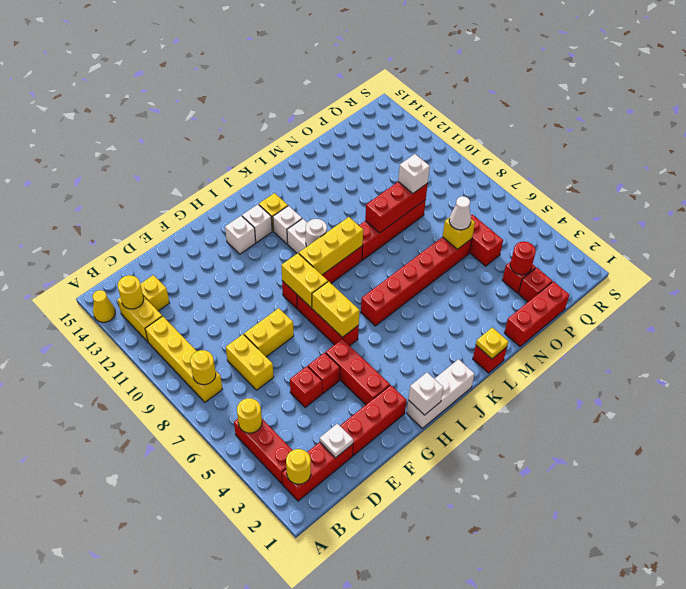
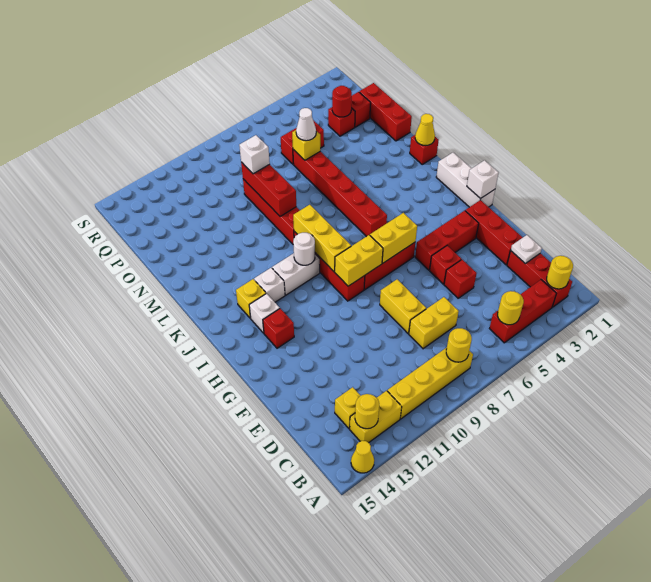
white brick H13 level 1 -> red brick H13 level 1
yellow plate L1 level 2 -> yellow cone L1 level 2

